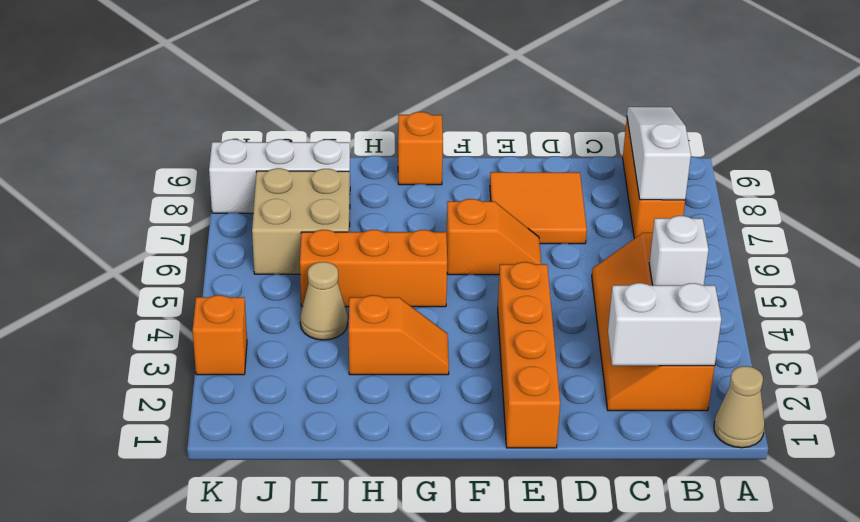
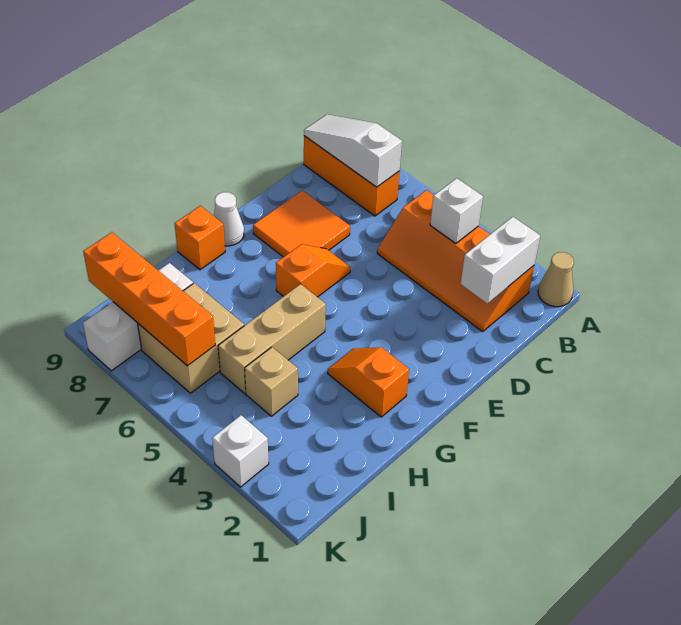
orange brick E1:E4 level 1 -> orange brick J6:J9 level 2
none -> white cone F9 level 1
orange slope G3:H3 level 1 top H -> orange slope G2:G3 level 1 top 2
orange brick G5:I5 level 1 -> tan brick G5:I5 level 1
tan cone I4 level 1 -> tan brick I4 level 1
orange brick K3 level 1 -> white brick K3 level 1

